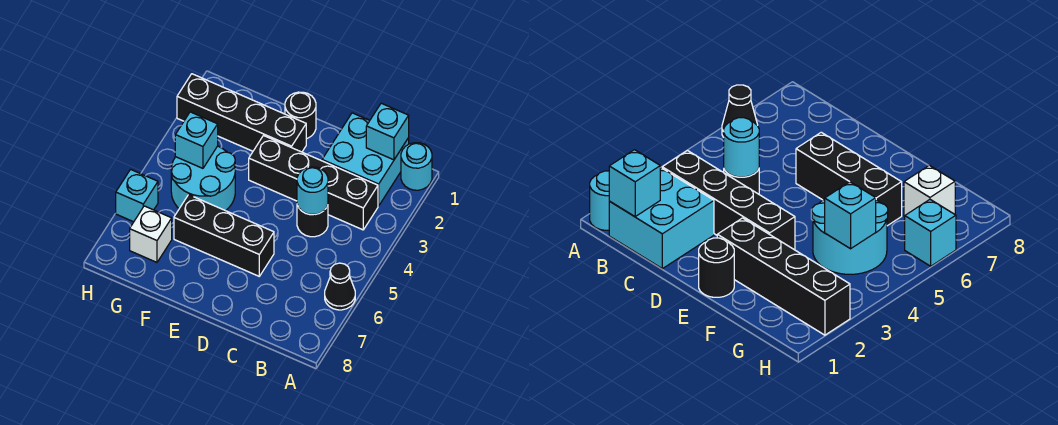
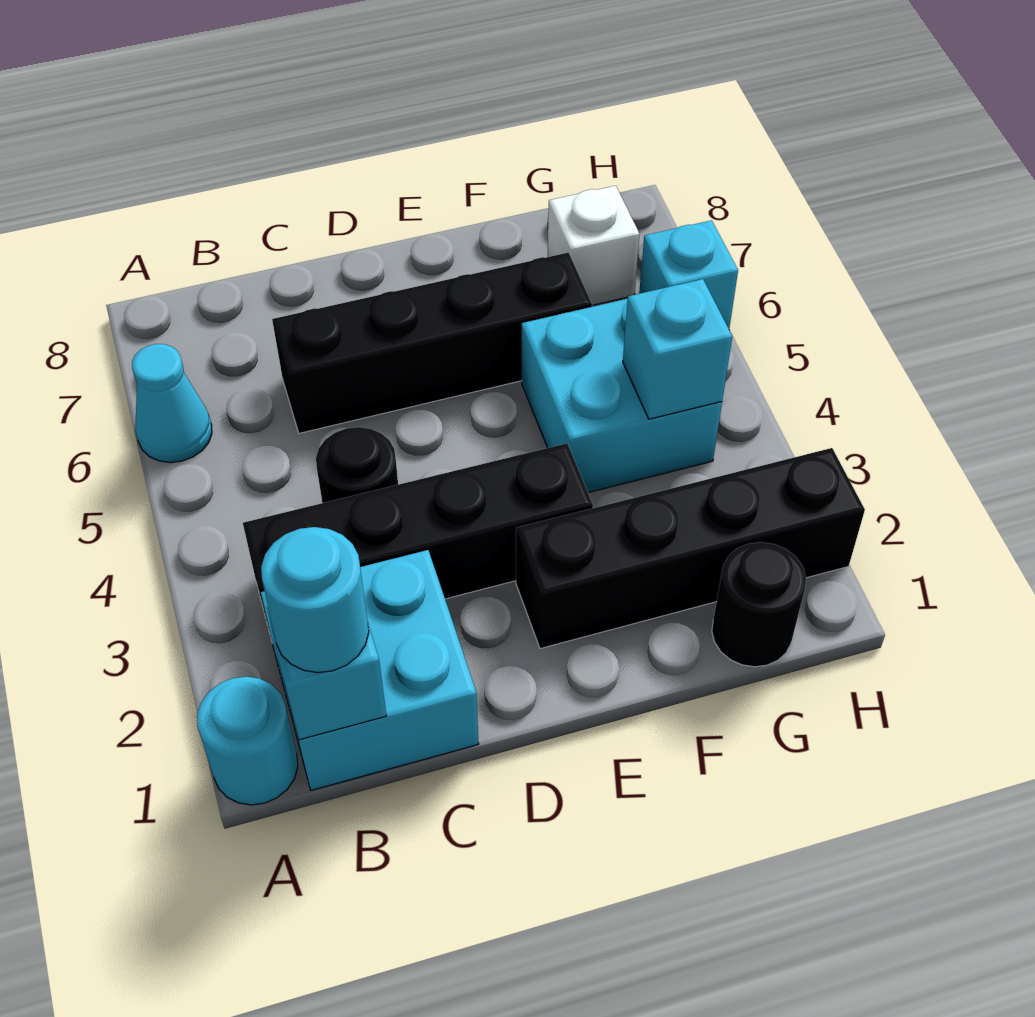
black cone A6 level 1 -> cyan cone A6 level 1
cyan round brick C4 level 2 -> cyan round brick B1 level 3
black brick D6:F6 level 1 -> black brick C6:F6 level 1
black round brick E1 level 1 -> black round brick G1 level 1
cyan round brick F4:G5 level 1 -> cyan brick F4:G5 level 1

